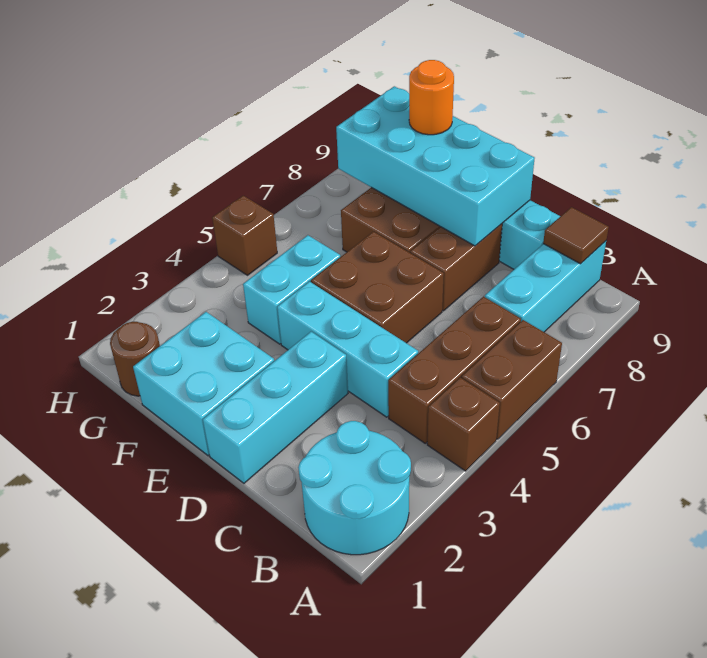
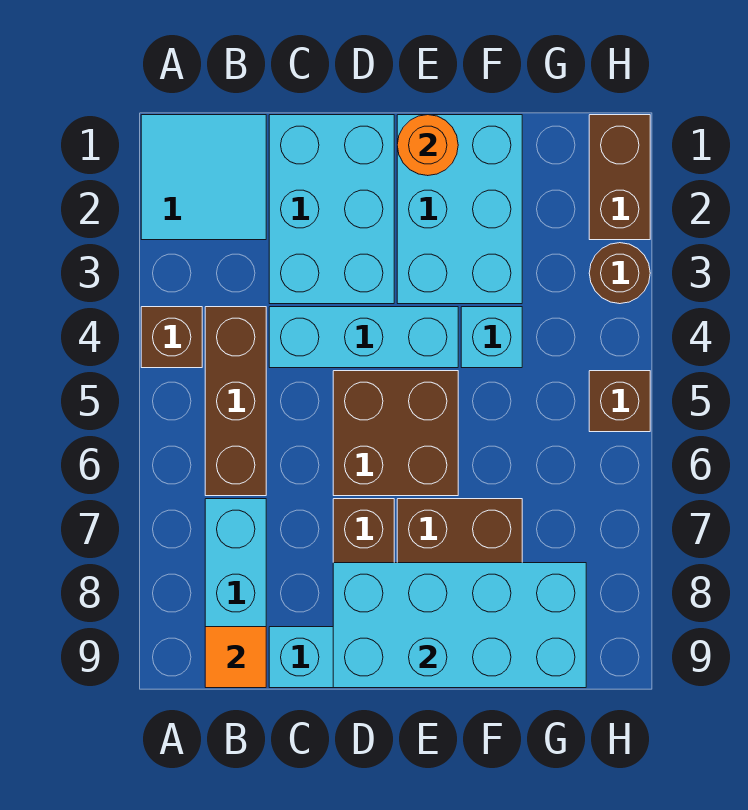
cyan round brick A1:B2 level 1 -> cyan tile A1:B2 level 1
brown brick A5:A6 level 1 -> brown brick H1:H2 level 1
brown tile B9 level 2 -> orange tile B9 level 2
cyan brick D1:D3 level 1 -> cyan brick C1:D3 level 1
cyan brick E1:F2 level 1 -> cyan brick E1:F3 level 1
cyan brick F4:F5 level 1 -> cyan brick F4 level 1
orange round brick F9 level 3 -> orange round brick E1 level 2
brown round brick G1 level 1 -> brown round brick H3 level 1

